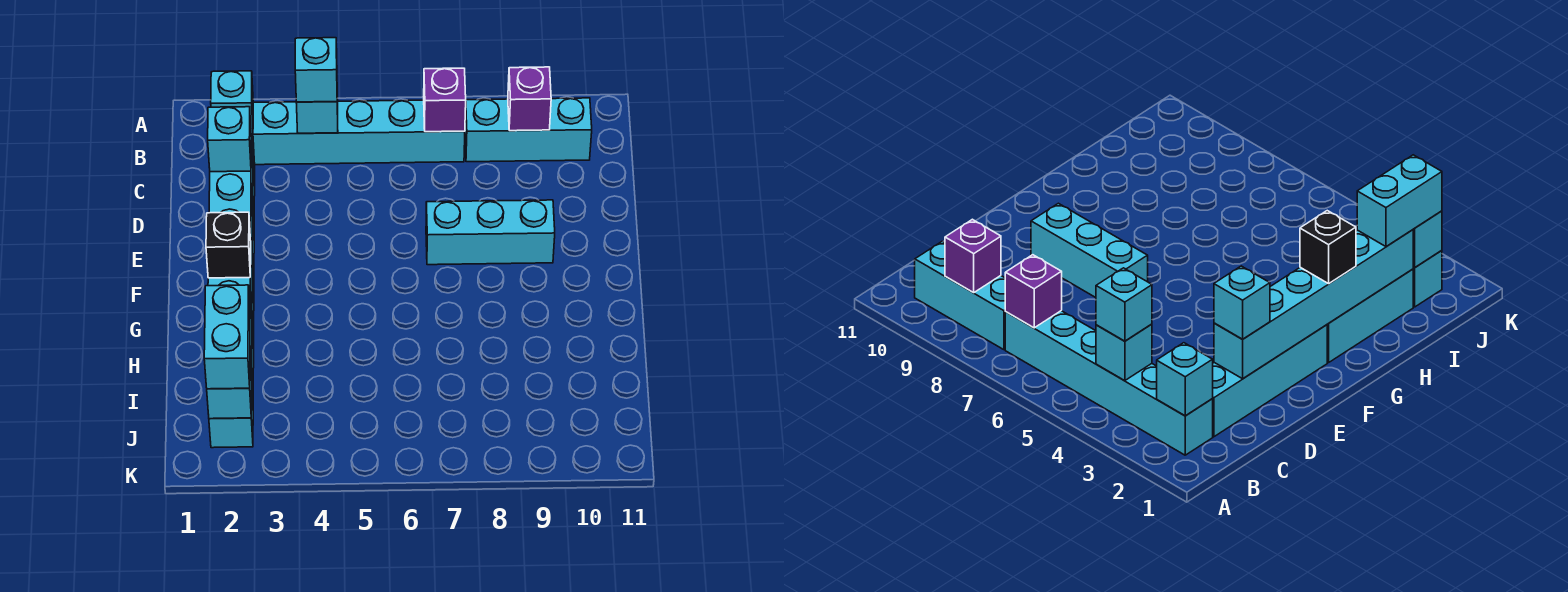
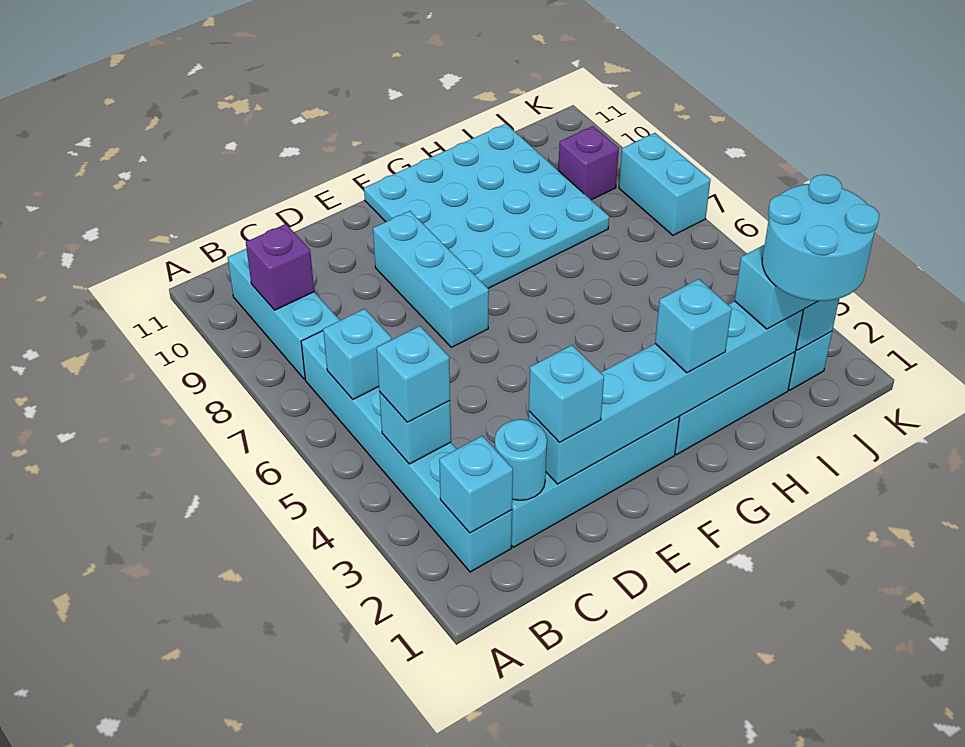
none -> cyan brick B6 level 2
purple brick B7 level 2 -> purple brick J9 level 1
none -> cyan round brick C2 level 2
none -> cyan plate F8:I11 level 1
black brick G2 level 3 -> cyan brick G2 level 3
none -> cyan round brick I1:J2 level 4
none -> cyan brick K7:K8 level 1

